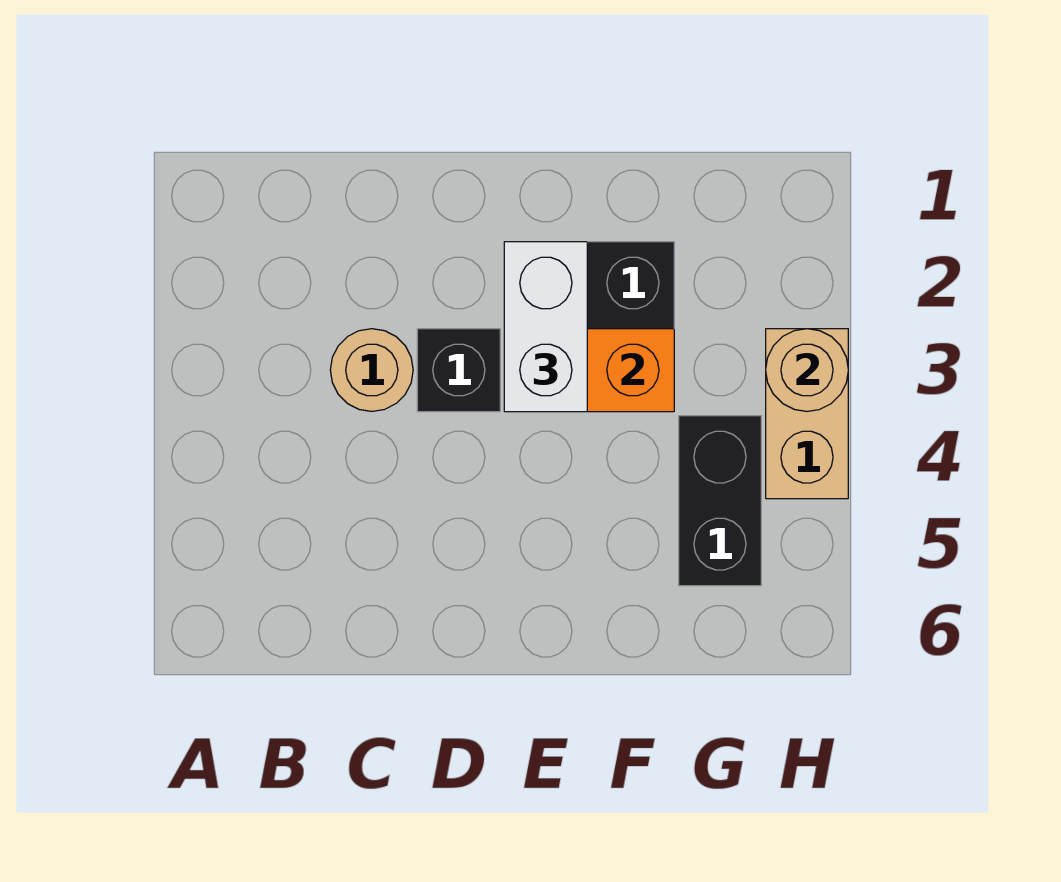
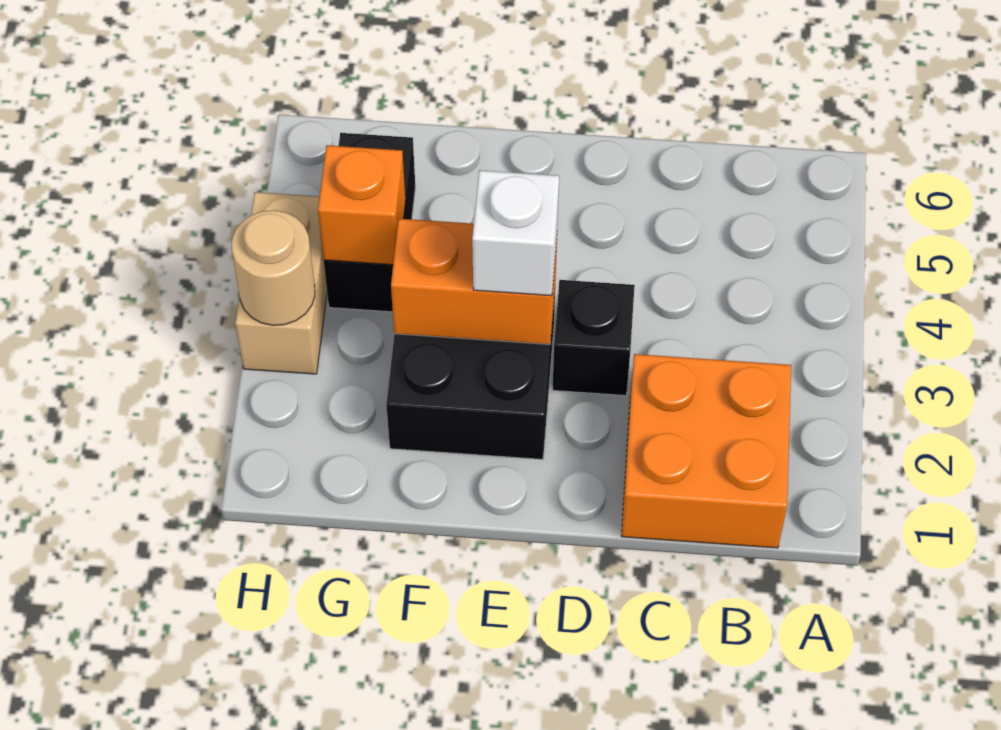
none -> orange brick B1:C2 level 1
tan round brick C3 level 1 -> none
white brick E2:E3 level 3 -> white brick E3 level 3
none -> orange brick G4 level 2

